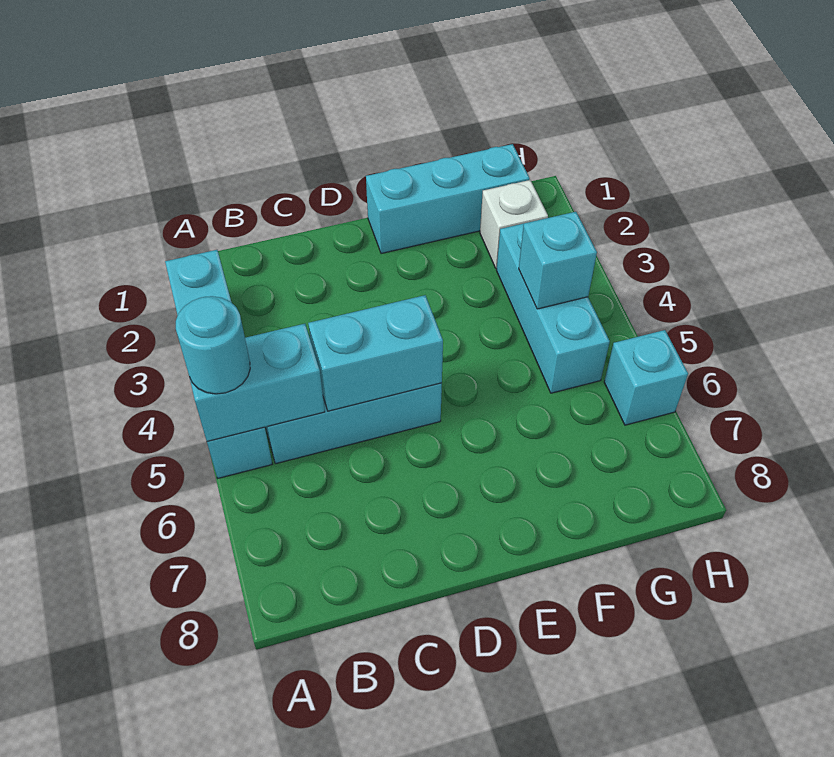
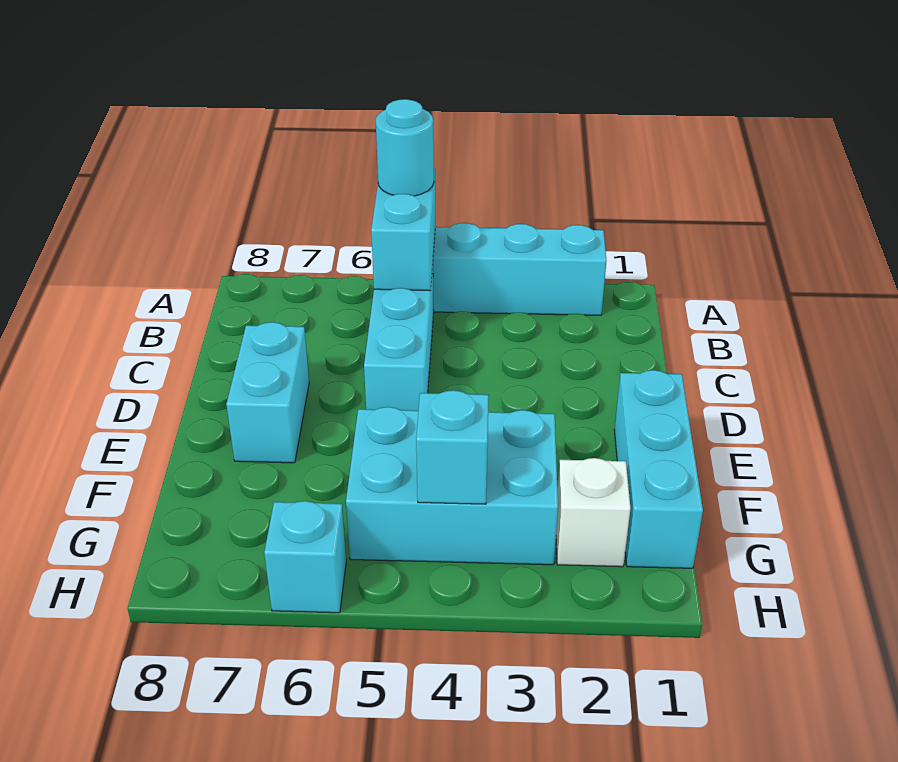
cyan brick C5:D5 level 2 -> cyan brick D7:E7 level 1
cyan brick G3:G5 level 1 -> cyan brick F3:G5 level 1

